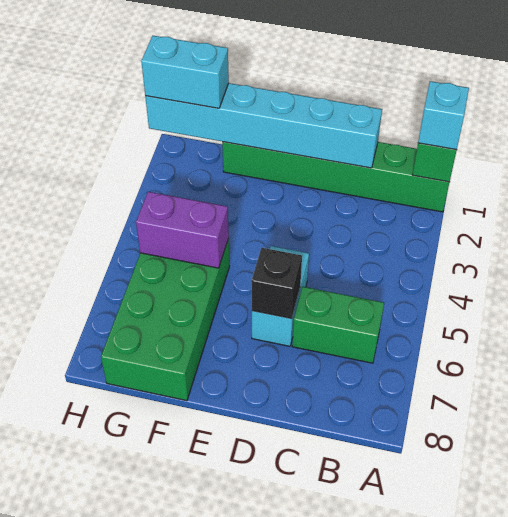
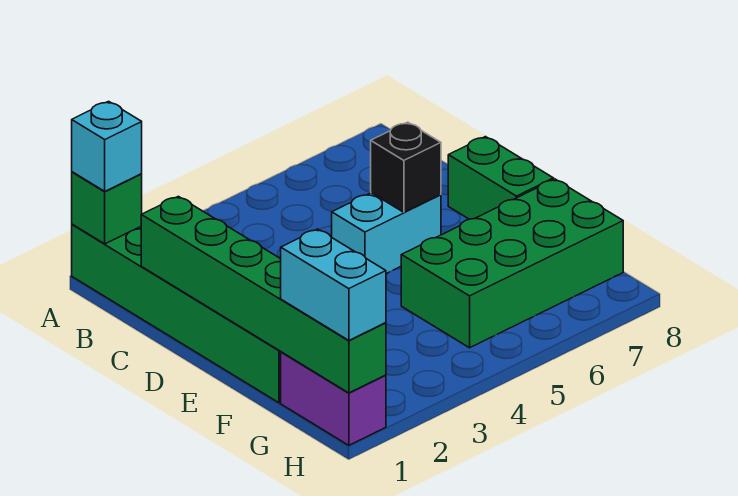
green brick B6:C6 level 1 -> green brick D8:E8 level 1
cyan brick C1:H1 level 2 -> green brick C1:H1 level 2
purple brick F5:G5 level 2 -> purple brick G1:H1 level 1

